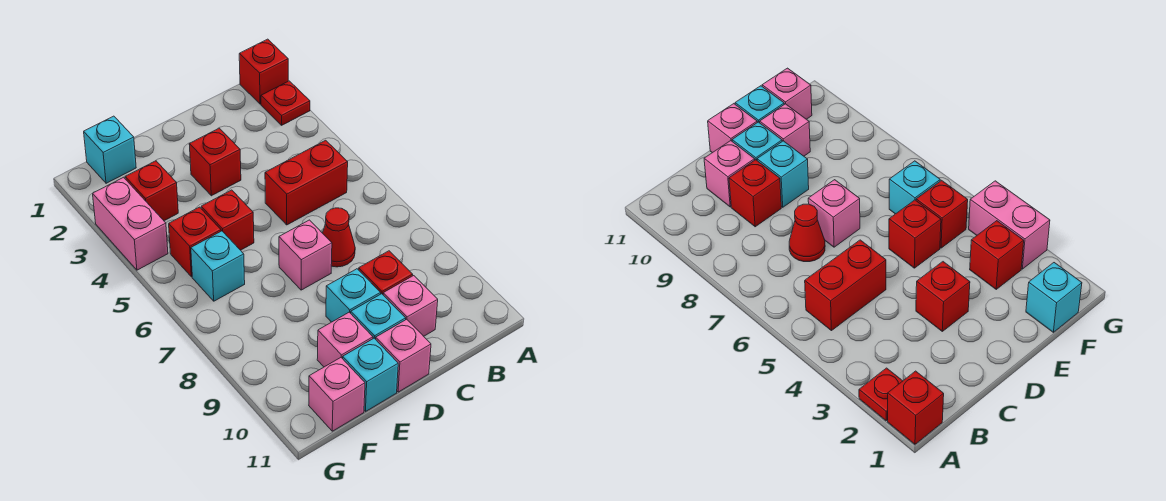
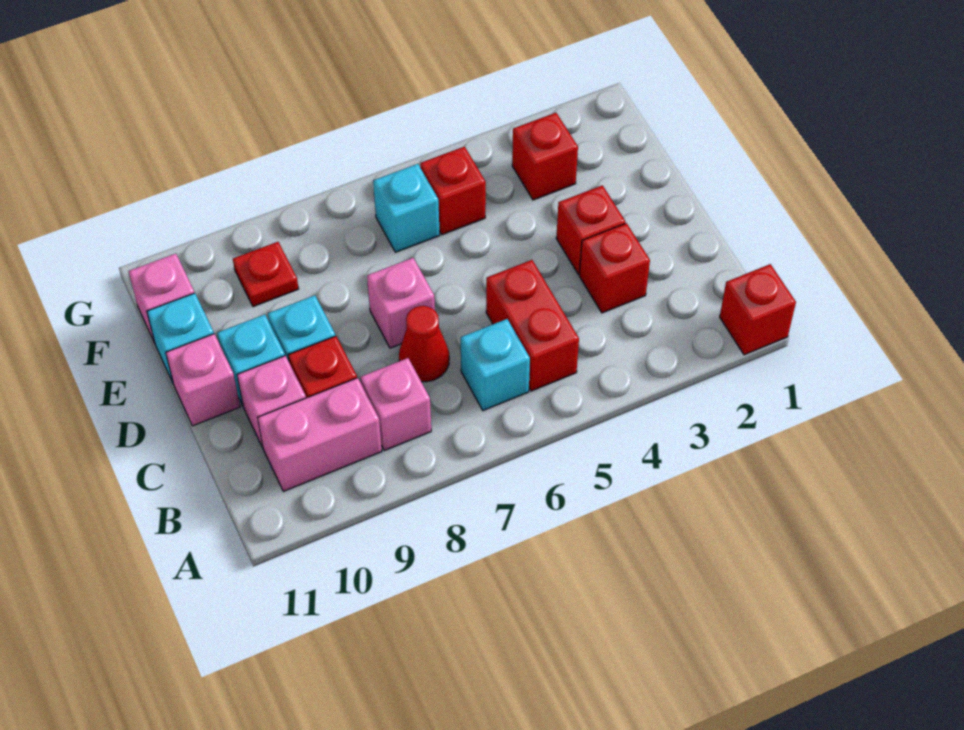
red plate A2 level 1 -> red plate F9 level 1
red brick E5 level 1 -> red brick C3 level 1
pink brick E10 level 1 -> pink brick B8 level 1
cyan brick F1 level 1 -> cyan brick B6 level 1
pink brick G3:G4 level 1 -> pink brick B9:B10 level 1

